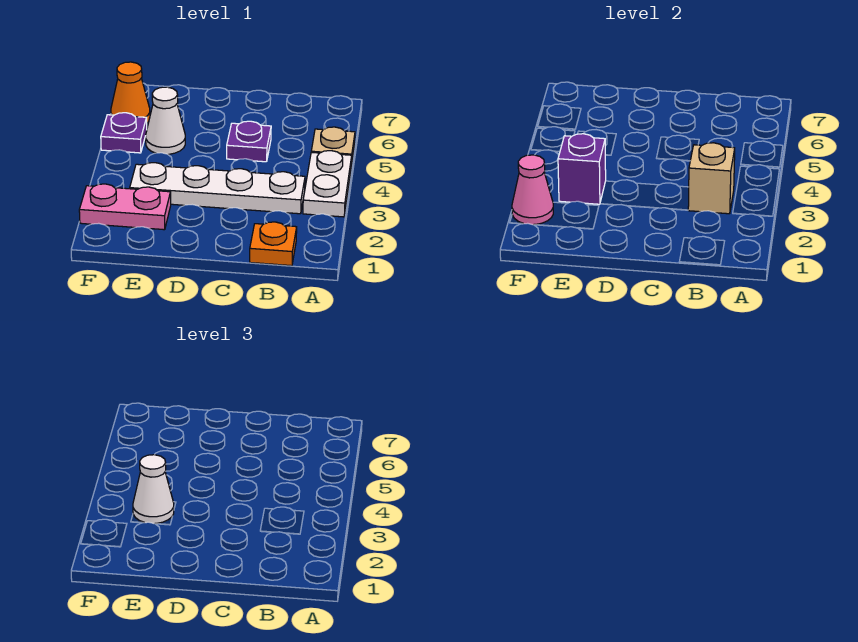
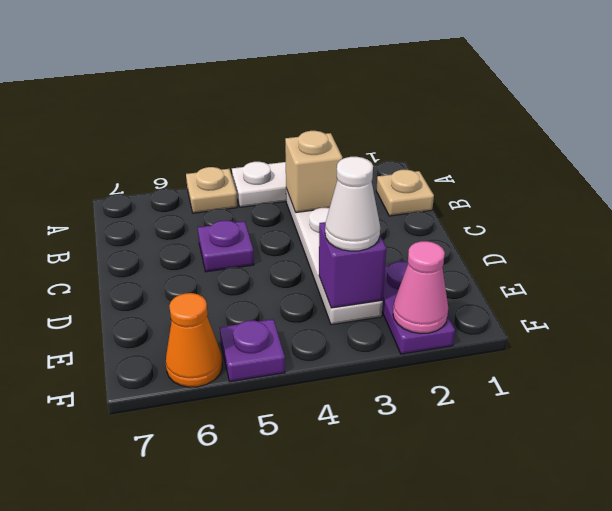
orange plate B1 level 1 -> tan plate B1 level 1
pink plate E2:F2 level 1 -> purple plate E2:F2 level 1
white cone E5 level 1 -> none

